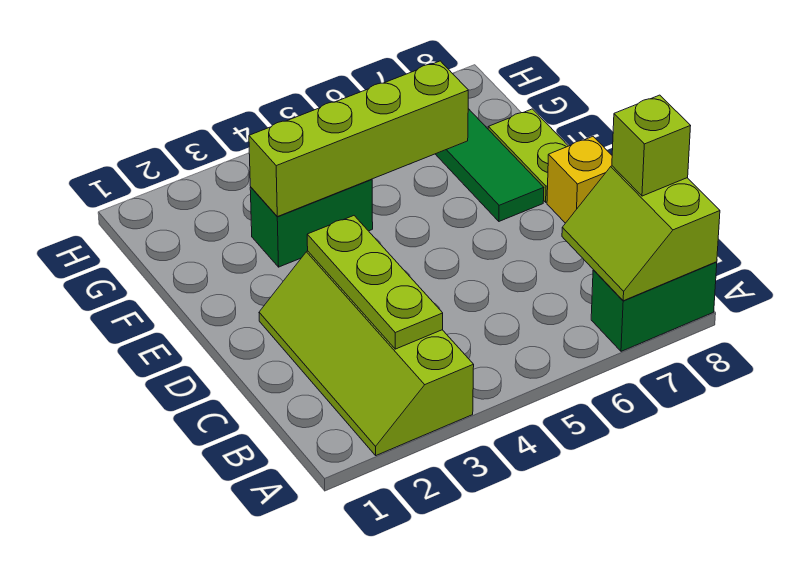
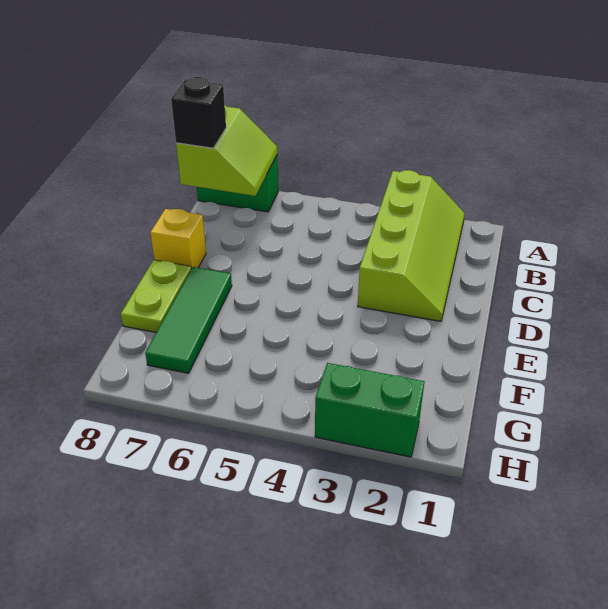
lime plate B3:D3 level 2 -> none
lime brick B8 level 3 -> black brick B8 level 3
green brick F3:F4 level 1 -> green brick H2:H3 level 1
lime brick F3:F6 level 2 -> none

